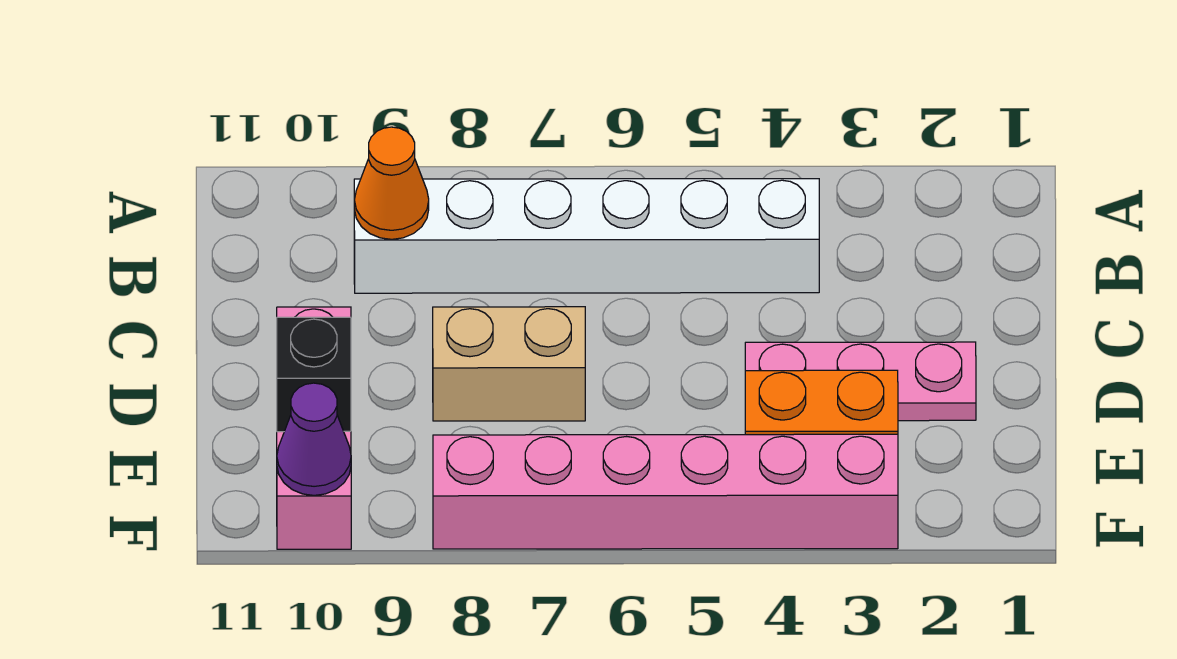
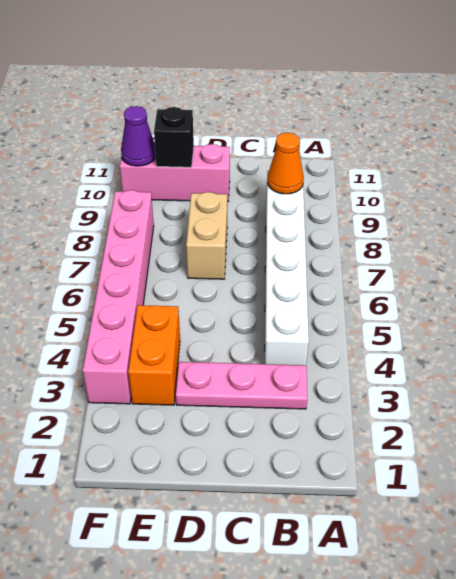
pink plate D2:D4 level 1 -> pink plate B3:D3 level 1

